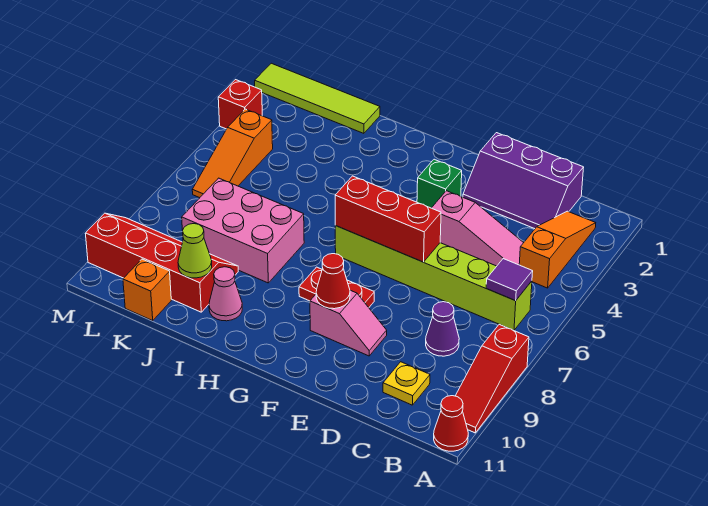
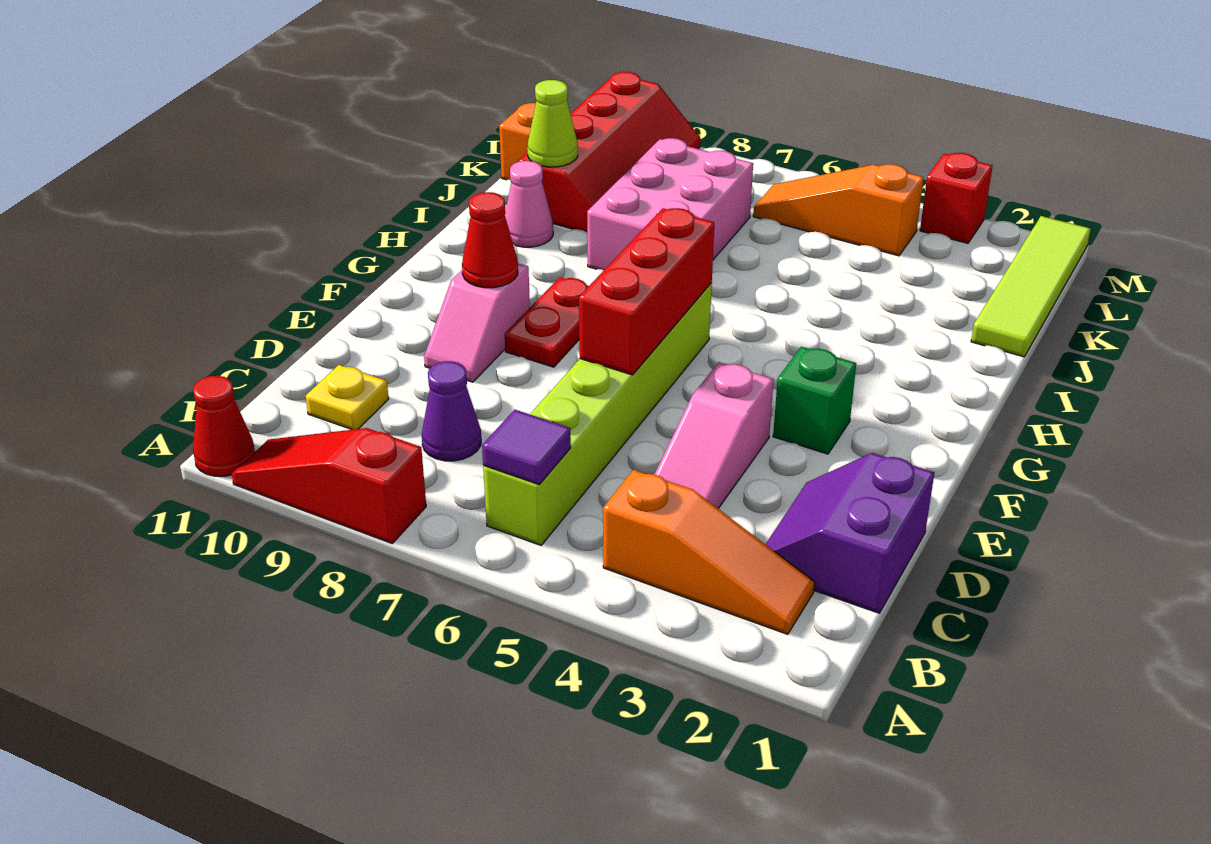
purple slope C1:E2 level 1 top 1 -> purple slope C1:D2 level 1 top 1

